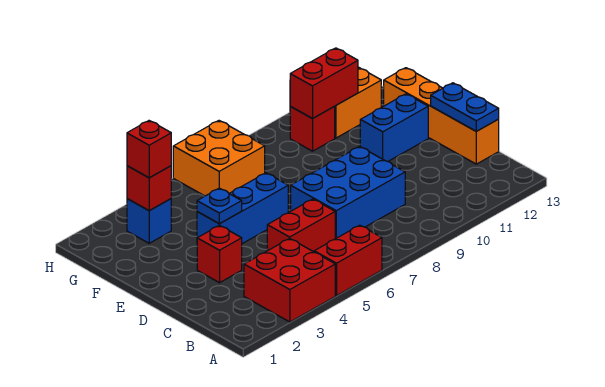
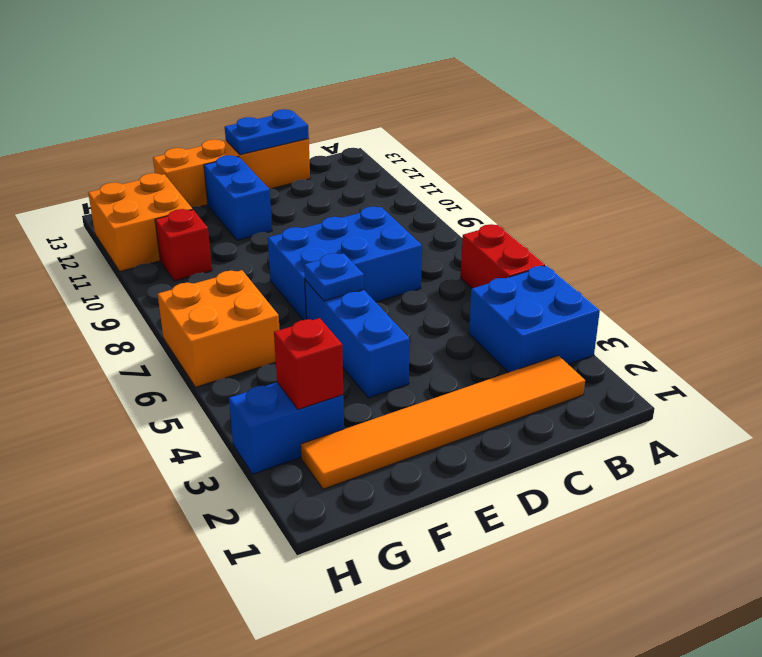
red brick A3:B4 level 1 -> blue brick A3:B4 level 1
none -> orange tile B2:G2 level 1
red brick C5:C6 level 1 -> none
blue brick C7:D9 level 1 -> blue brick C7:E8 level 1
red brick D3 level 1 -> none
blue plate E4 level 2 -> blue plate E6 level 2
blue brick G3 level 1 -> blue brick G3:H3 level 1
red brick G3 level 3 -> none
red brick G10:G11 level 2 -> none

